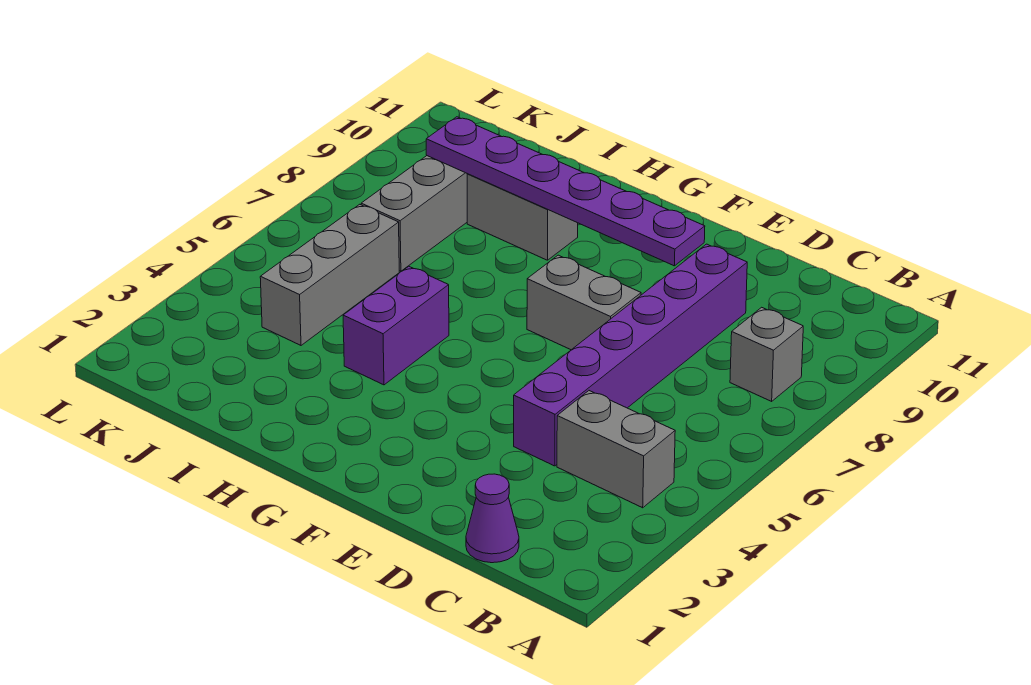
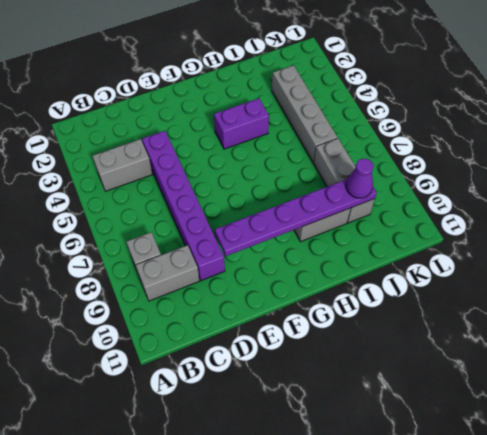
purple cone C1 level 1 -> purple cone J9 level 3
grey brick E7:F7 level 1 -> grey brick B9:C9 level 1
purple brick H4:H5 level 1 -> purple brick G4:H4 level 1
grey brick J4:J6 level 1 -> grey brick J3:J6 level 1

